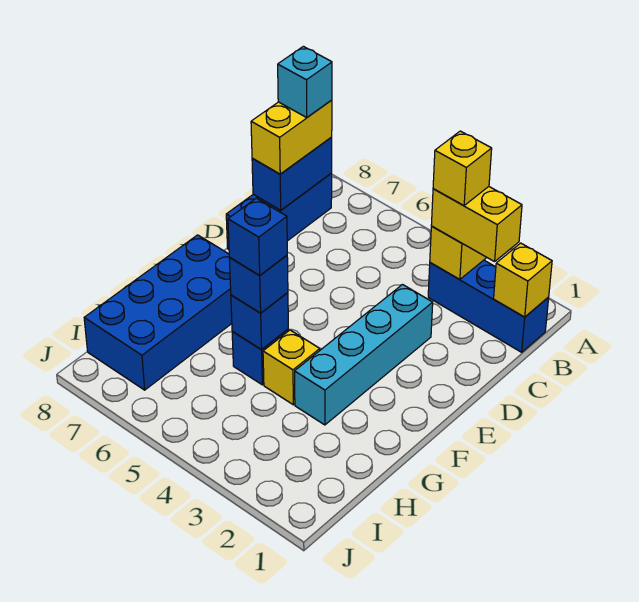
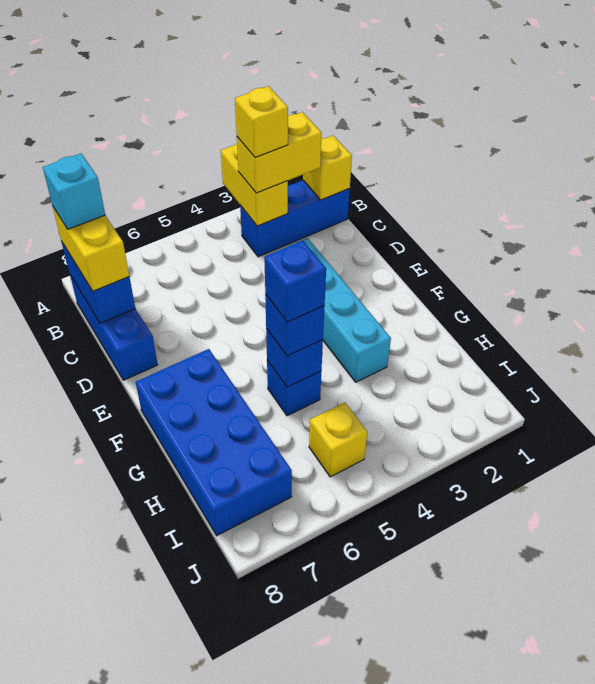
yellow brick G4 level 1 -> yellow brick I5 level 1

